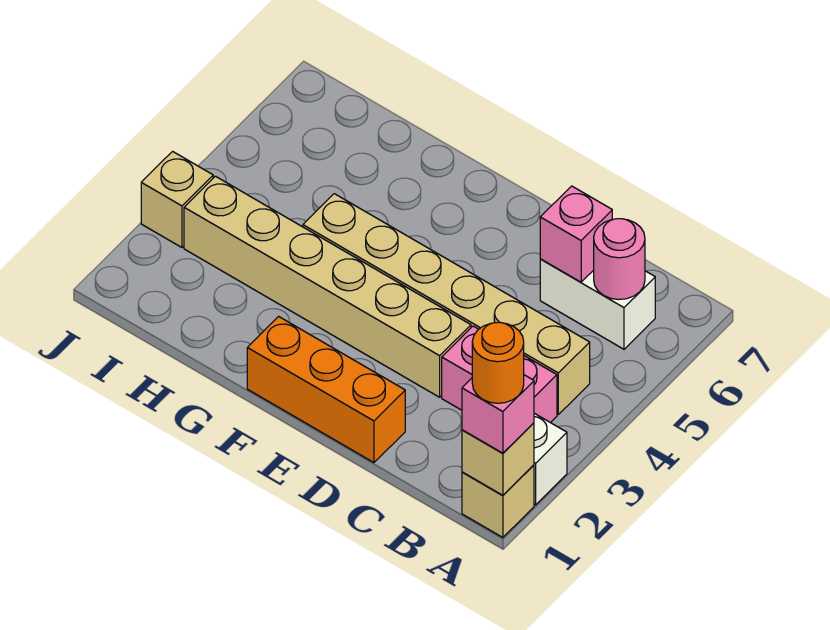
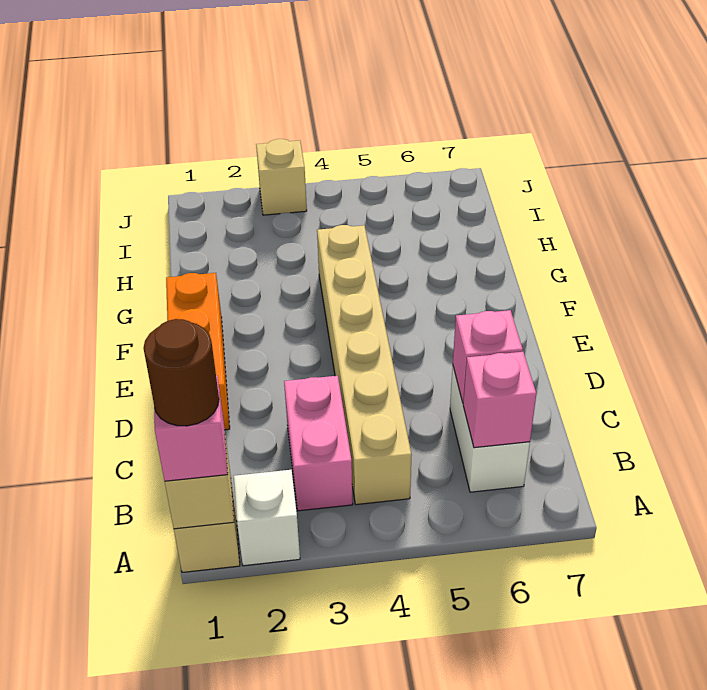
orange round brick A1 level 4 -> brown round brick A1 level 4
pink round brick B6 level 2 -> pink brick B6 level 2
tan brick D3:I3 level 1 -> none

